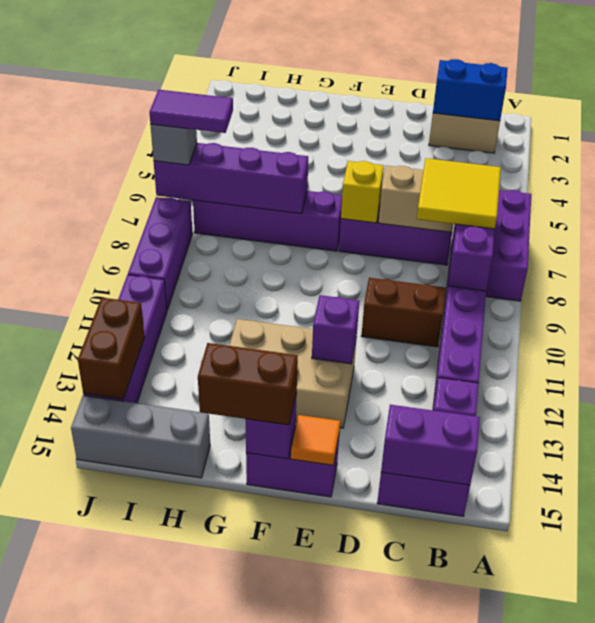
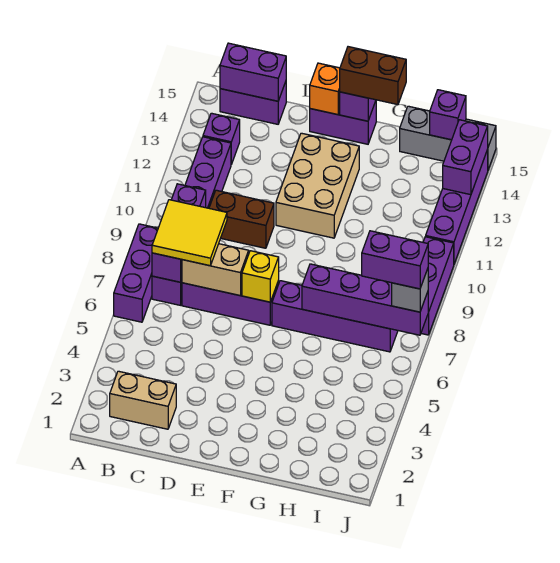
blue brick B2:C2 level 2 -> none
tan brick E12:G13 level 1 -> tan brick E11:F13 level 1
purple brick E12 level 2 -> purple brick I15 level 2
orange tile E15 level 2 -> orange brick E15 level 2
purple tile I7:J7 level 4 -> purple brick I7:J7 level 4
brown brick J13:J14 level 2 -> purple brick J13:J14 level 2

